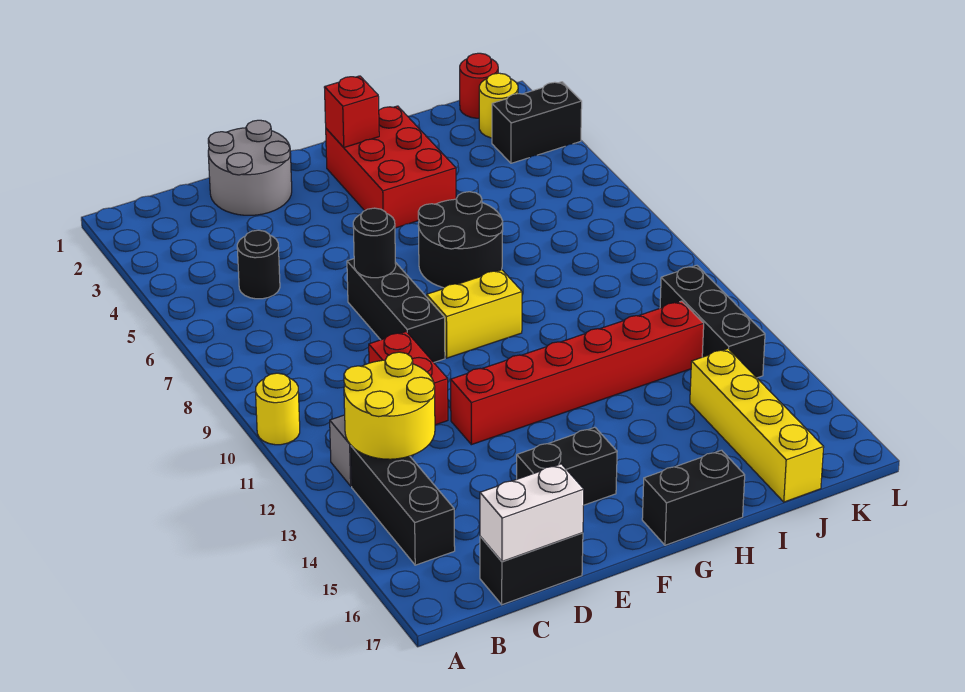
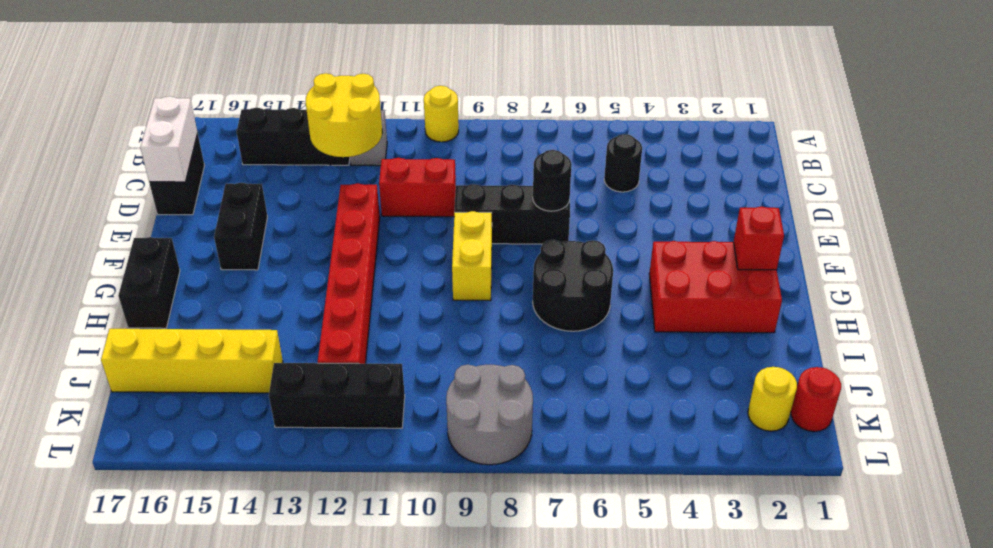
grey round brick D1:E2 level 1 -> grey round brick K8:L9 level 1
black brick K3:L3 level 1 -> none

